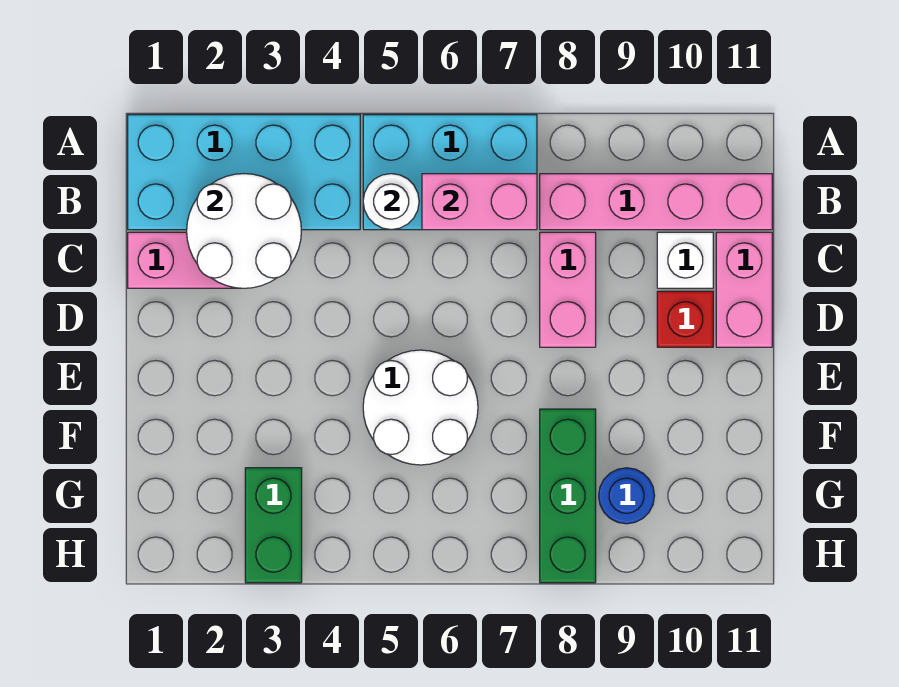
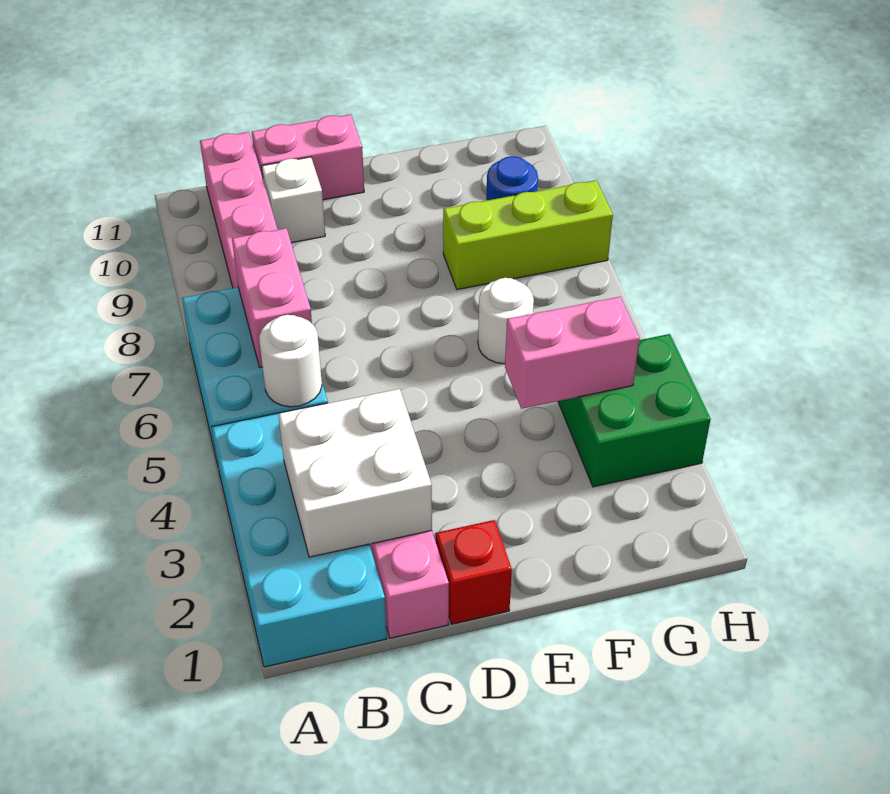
white round brick B2:C3 level 2 -> white brick B2:C3 level 2
pink brick C8:D8 level 1 -> pink brick F4:G4 level 2
red brick D10 level 1 -> red brick D1 level 1
white round brick E5:F6 level 1 -> white round brick F6 level 1
green brick F8:H8 level 1 -> lime brick F8:H8 level 1
green brick G3:H3 level 1 -> green brick G3:H4 level 1

